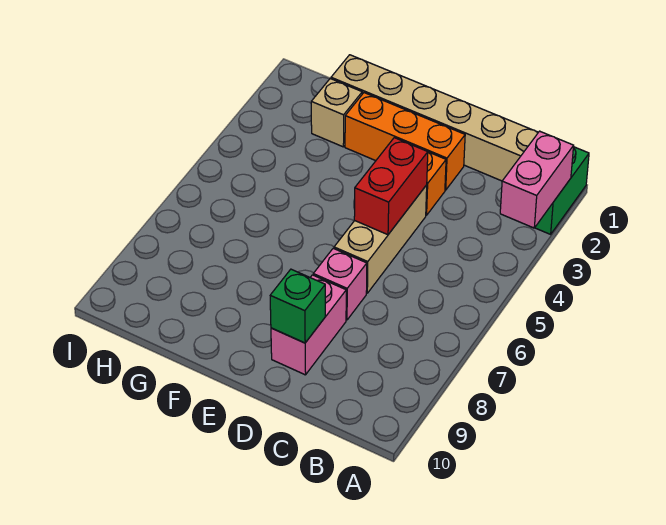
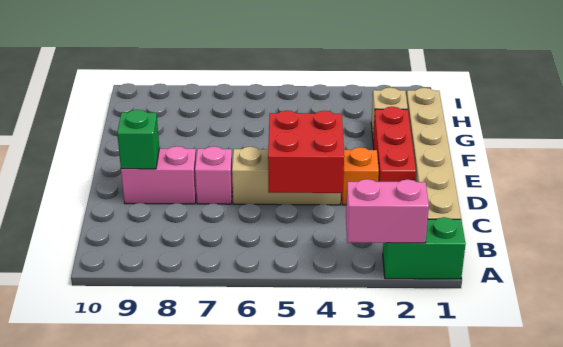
orange brick D2:F2 level 1 -> red brick D2:F2 level 1
red brick D4:D5 level 2 -> red brick C4:D5 level 2

